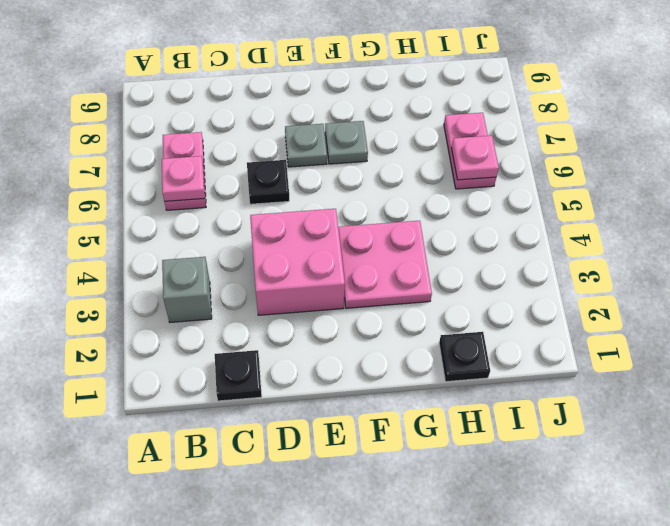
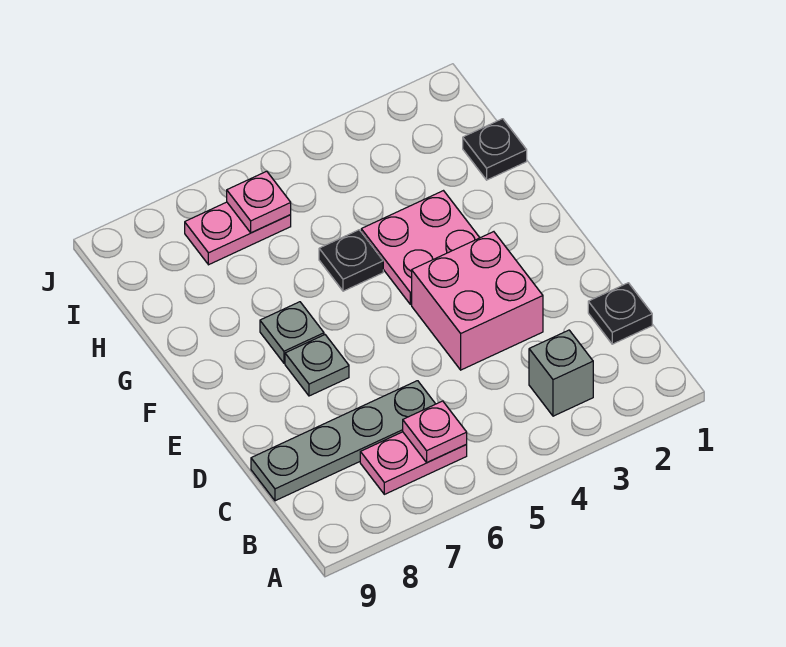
none -> grey plate C6:C9 level 1
black plate D6 level 1 -> black plate G5 level 1

